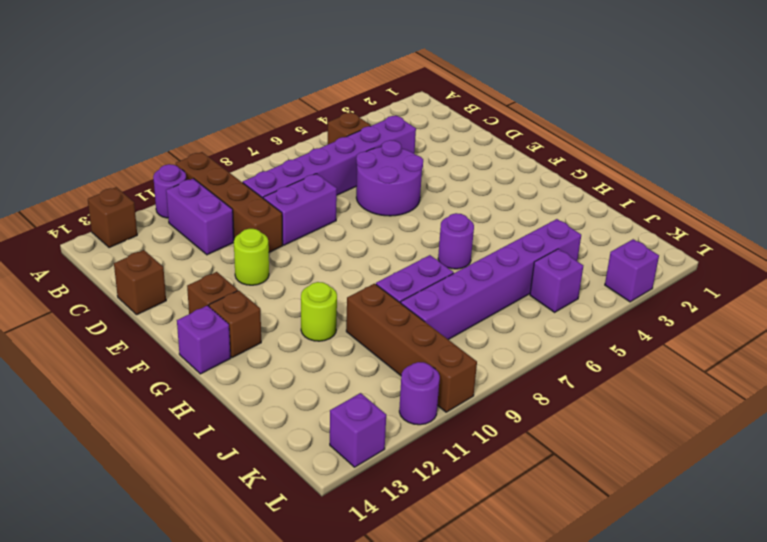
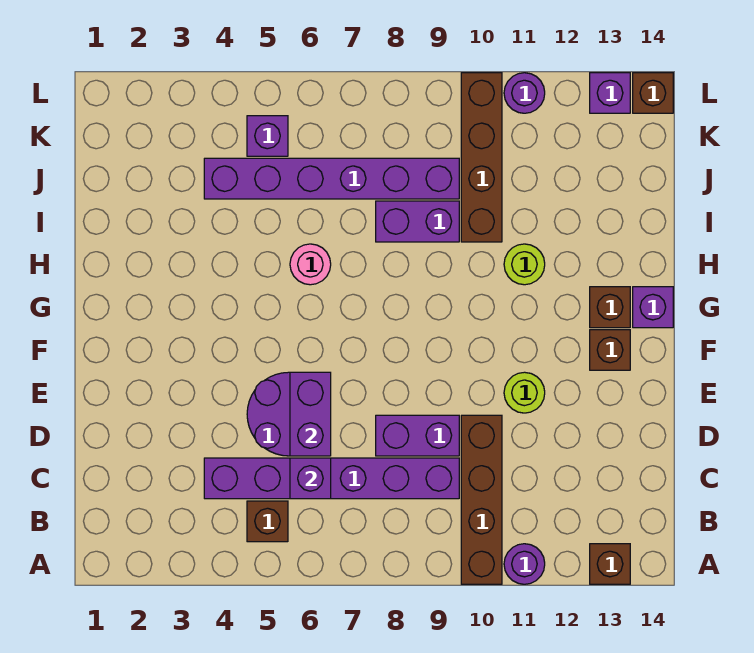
purple brick B11:C11 level 1 -> purple brick D6:E6 level 2
brown brick D14 level 1 -> brown brick L14 level 1
purple round brick H6 level 1 -> pink round brick H6 level 1
purple brick L3 level 1 -> purple brick C6 level 2

